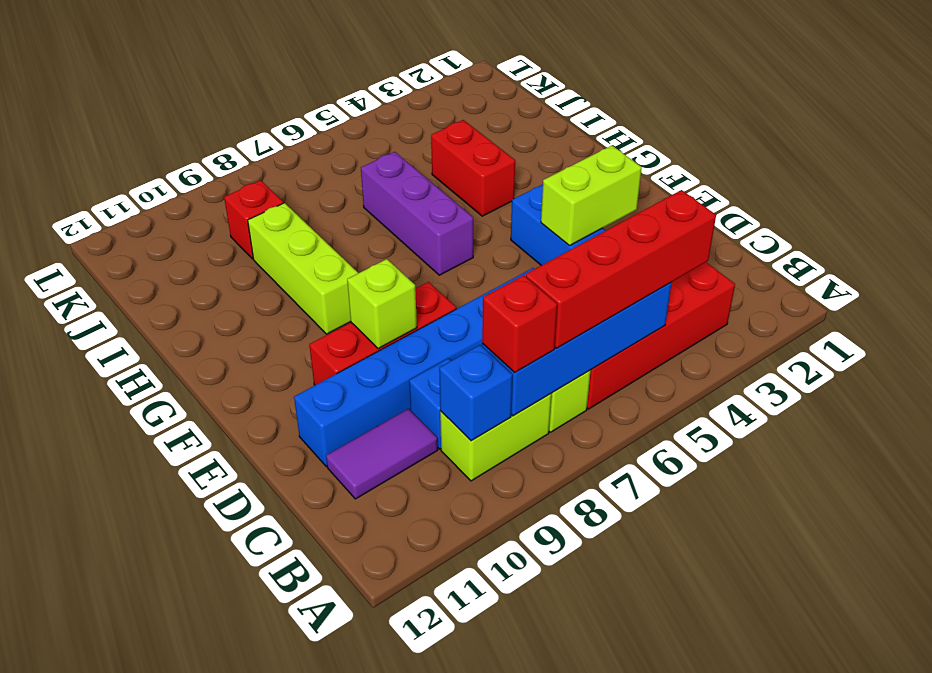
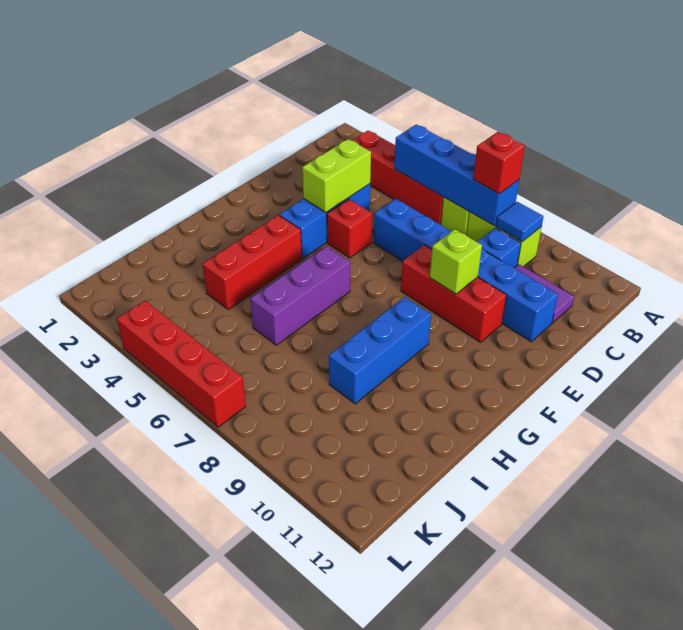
red brick B4:B7 level 3 -> red brick L4:L7 level 1
blue brick B9 level 2 -> blue tile B9 level 2
lime brick E3:E4 level 2 -> lime brick D4:E4 level 2
lime brick G9:I9 level 1 -> blue brick G9:I9 level 1
red brick H4:I4 level 1 -> red brick G4:I4 level 1
red brick J9 level 1 -> red brick E5 level 1

